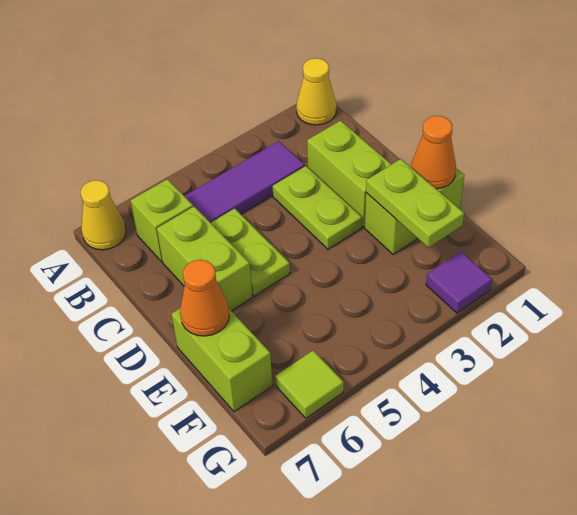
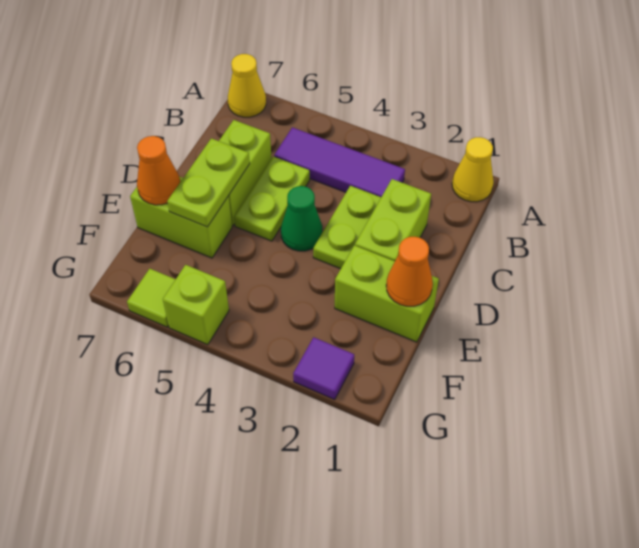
lime brick B6 level 1 -> lime brick G5 level 1
none -> green cone D4 level 1
lime plate E2:F2 level 2 -> lime plate D6:E6 level 2
lime brick E7:F7 level 1 -> lime brick E6:E7 level 1

